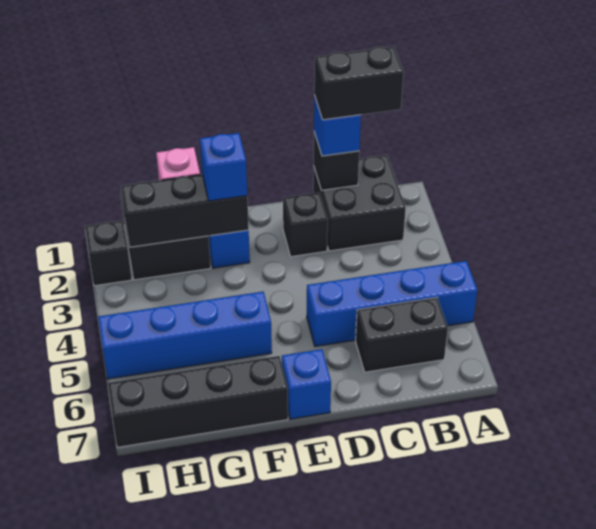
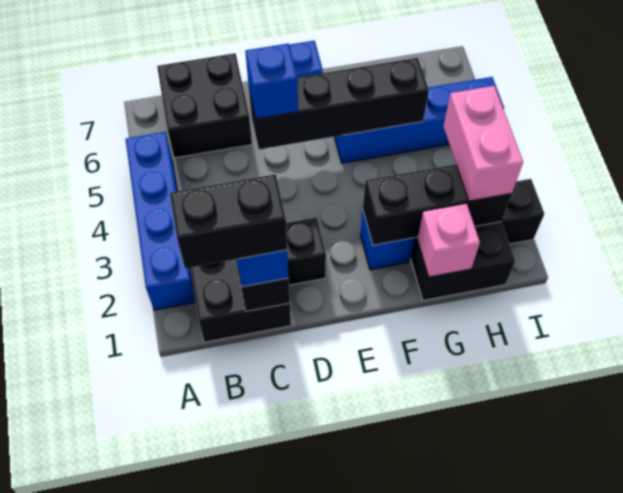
blue brick A5:D5 level 1 -> blue brick A2:A5 level 1
black brick B6:C6 level 1 -> black brick B6:C7 level 1
blue brick F2 level 3 -> blue brick D5 level 3
black brick F7:I7 level 1 -> black brick D5:G5 level 2
none -> pink brick H2:H3 level 3

